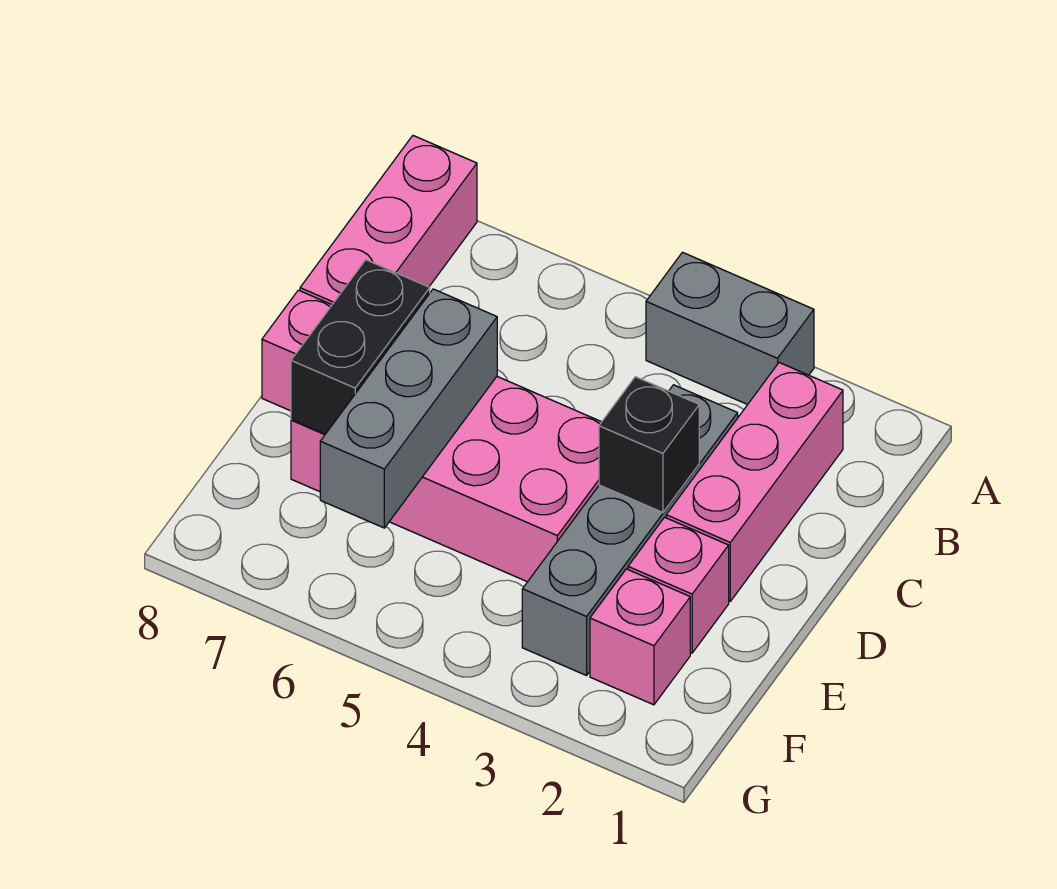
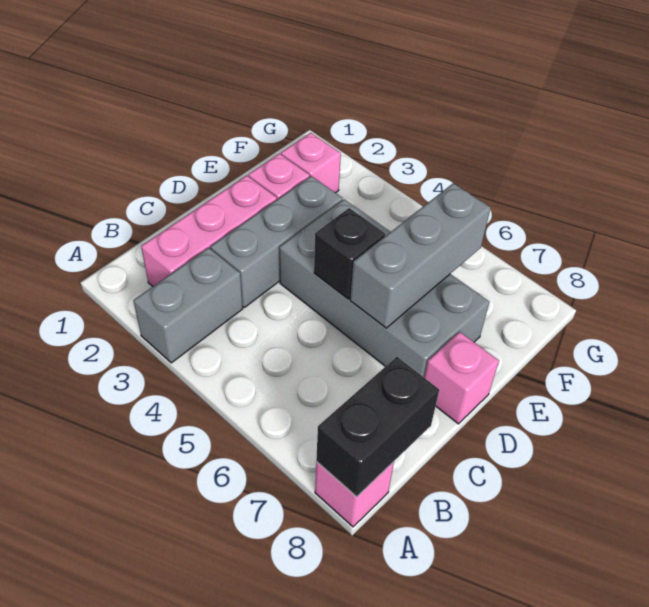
grey brick A3:A4 level 1 -> grey brick A3:B3 level 1
pink brick A8:C8 level 1 -> pink brick A8 level 1
grey brick C3:F3 level 1 -> grey brick C3:E3 level 1
black brick D3 level 2 -> black brick D5 level 2
pink brick D4:E7 level 1 -> grey brick D4:E7 level 1
black brick D7:E7 level 2 -> black brick A8:B8 level 2

